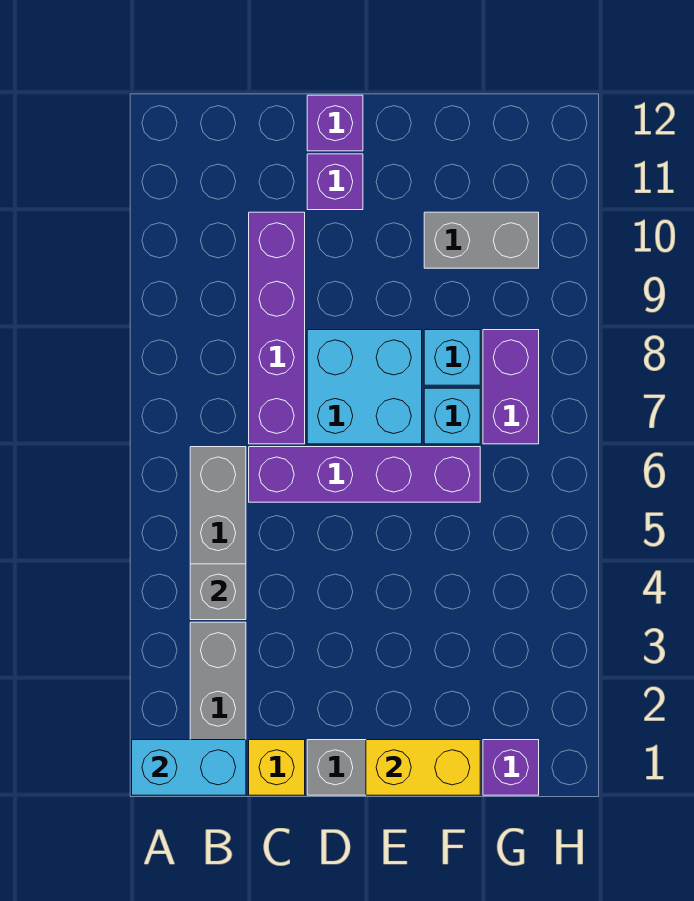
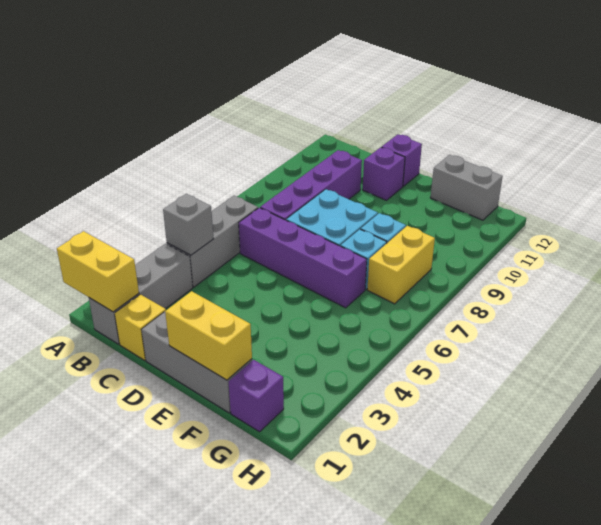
cyan brick A1:B1 level 2 -> yellow brick A1:B1 level 2
grey brick F10:G10 level 1 -> grey brick F12:G12 level 1
purple brick G7:G8 level 1 -> yellow brick G7:G8 level 1

